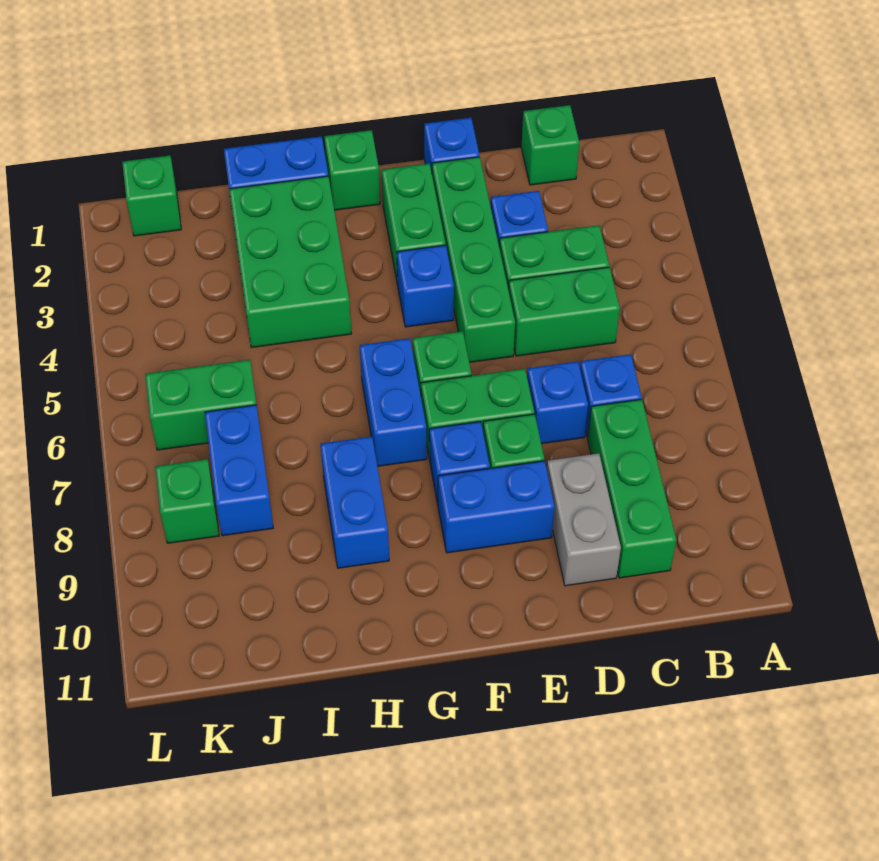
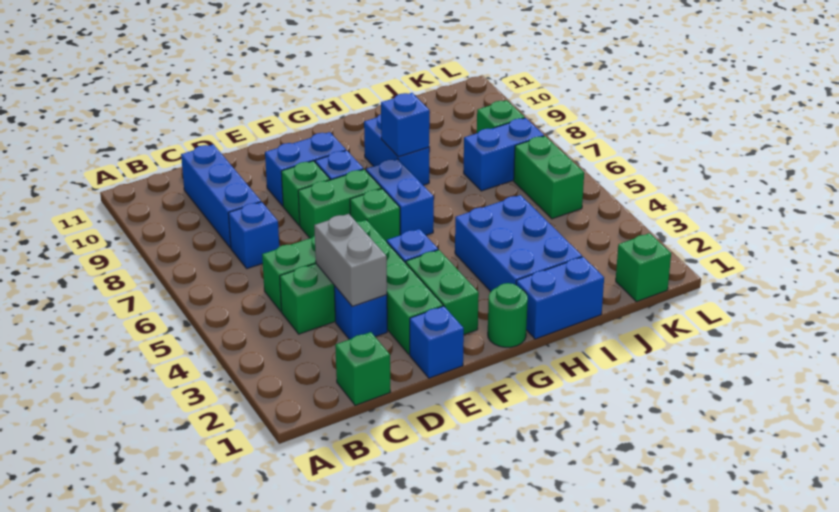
green brick C8:C10 level 1 -> blue brick C8:C10 level 1
blue brick D7 level 1 -> blue brick H8 level 2
grey brick D9:D10 level 1 -> grey brick D3:D4 level 2
green brick G1 level 1 -> green round brick G1 level 1
green brick H2:I4 level 1 -> blue brick H2:I4 level 1
green brick J6:K6 level 1 -> green brick K5:K6 level 1
blue brick J7:J8 level 1 -> blue brick J7:K7 level 1

